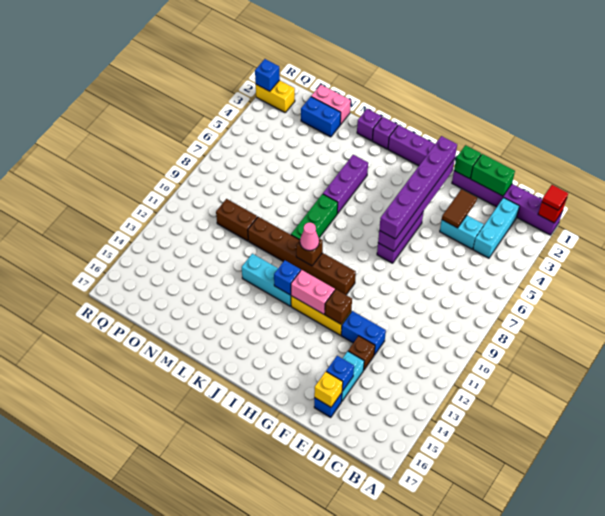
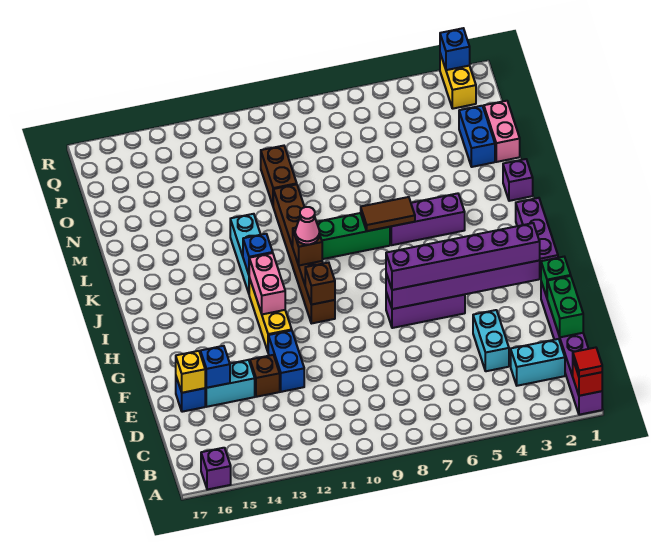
cyan brick C2:C4 level 1 -> cyan brick C2:C3 level 1
brown tile E3:E4 level 2 -> brown tile K6:K7 level 2
brown brick G12 level 2 -> brown brick H10 level 2
purple brick K1 level 1 -> purple brick A16 level 1

